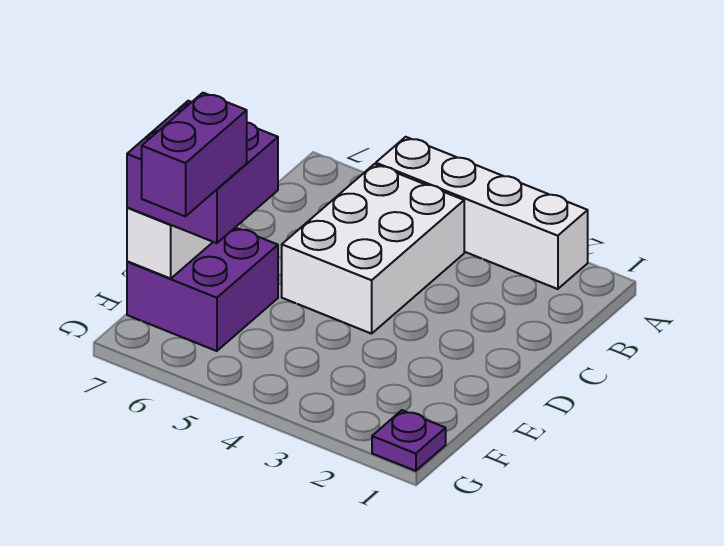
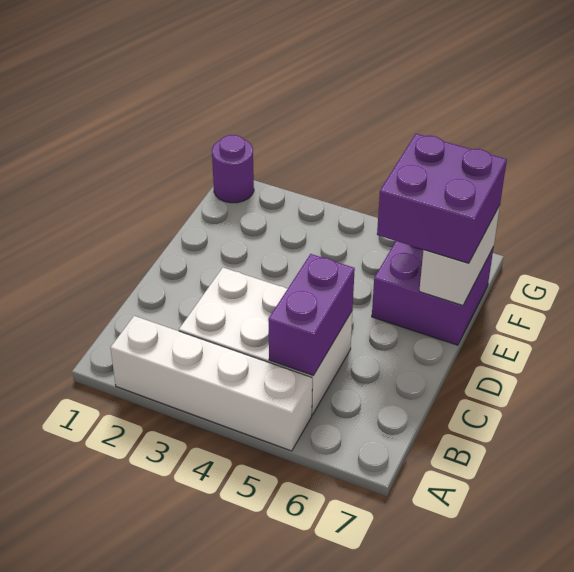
white brick B4:D5 level 1 -> white brick B3:C5 level 1
purple brick F6:G6 level 4 -> purple brick B5:C5 level 2
purple plate G1 level 1 -> purple round brick G1 level 1

